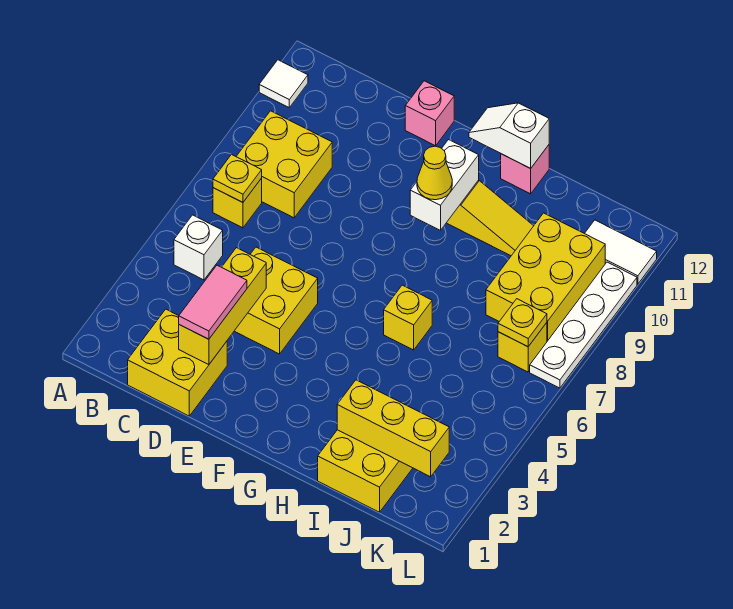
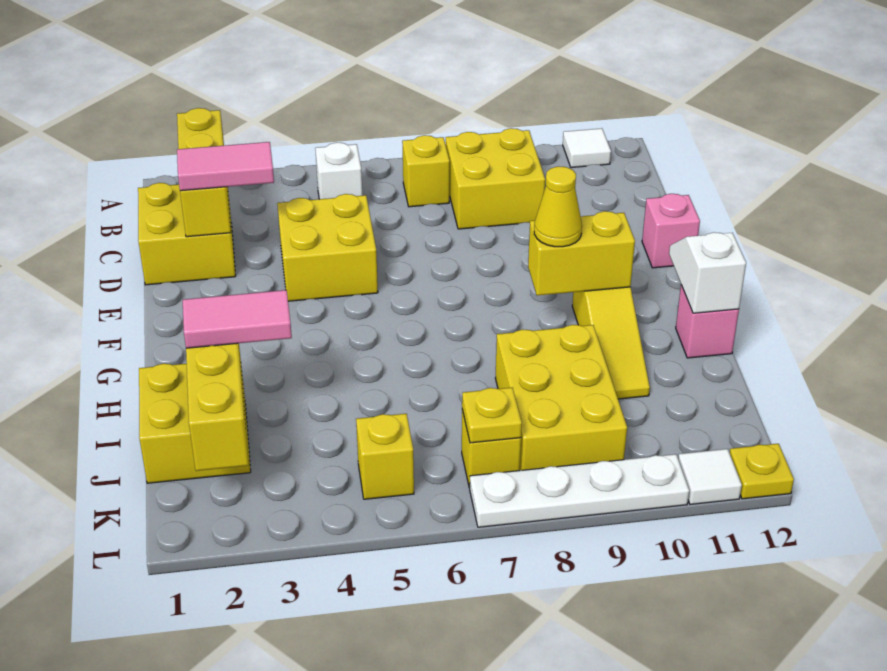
yellow plate B7 level 2 -> yellow plate L12 level 1
yellow brick D2:D4 level 2 -> yellow brick B2:D2 level 2
white brick G9:G10 level 2 -> yellow brick G9:G10 level 2
yellow brick H6 level 1 -> yellow brick K5 level 1
none -> pink tile I2:I3 level 3
yellow brick J8:K10 level 1 -> yellow brick I8:K9 level 1
white tile K11:L11 level 1 -> white tile L11 level 1

